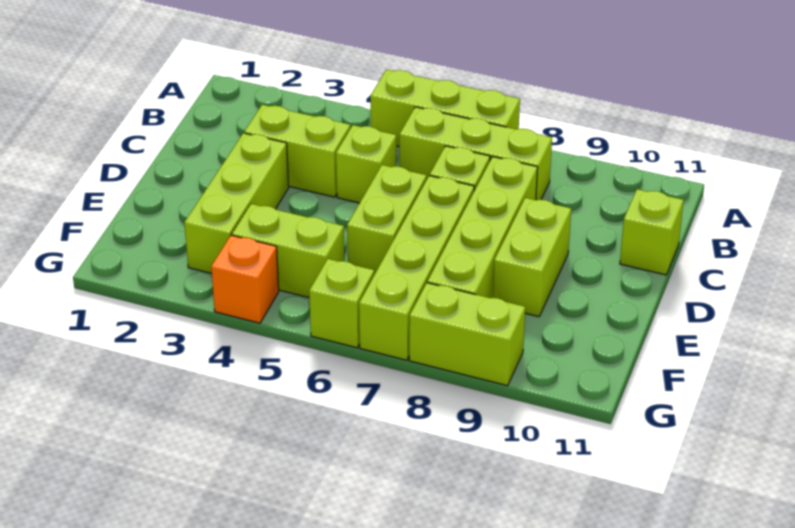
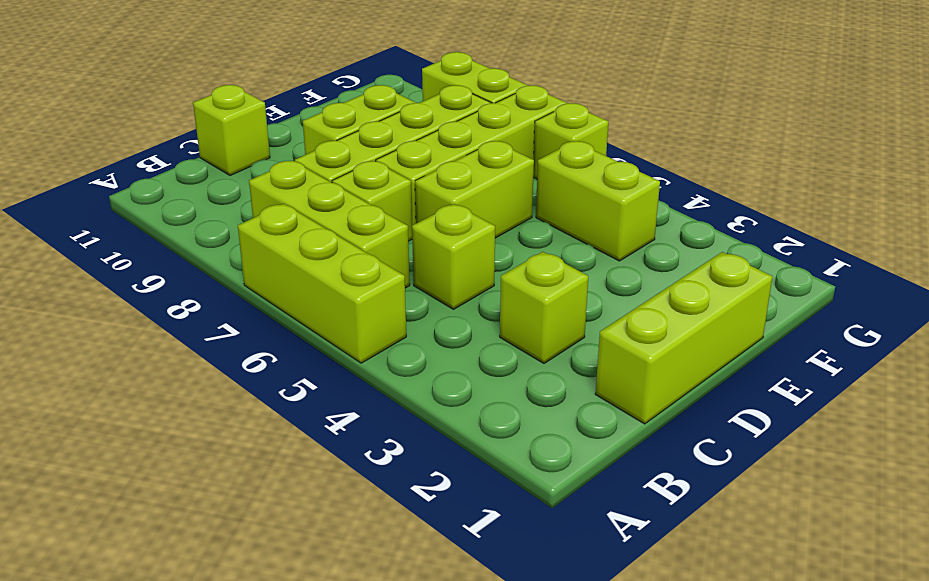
lime brick C3:C4 level 1 -> lime brick C3 level 1
lime brick D3:F3 level 1 -> lime brick C1:E1 level 1
orange brick G4 level 1 -> none

